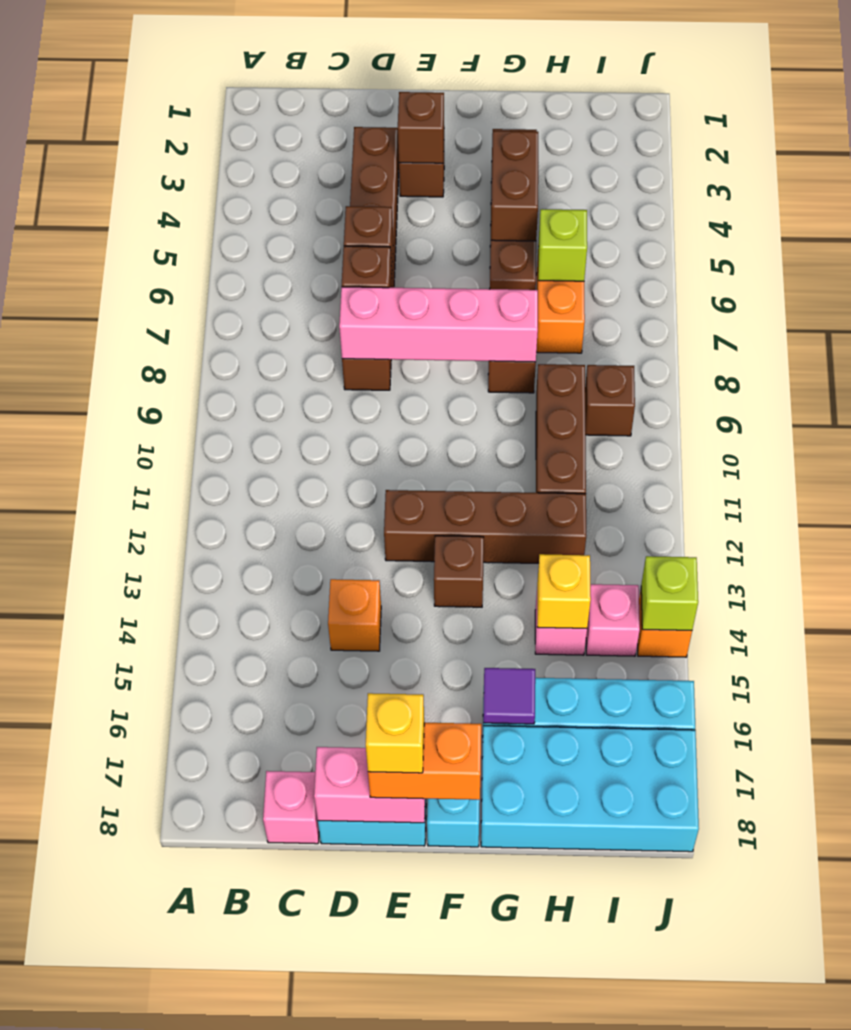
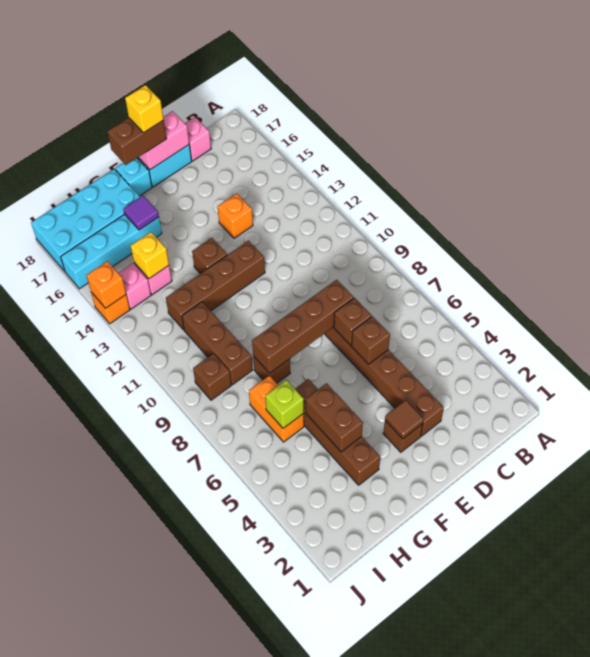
pink brick D8:G8 level 2 -> brown brick D8:G8 level 2
brown brick E3 level 2 -> brown tile E3 level 2
orange brick E18:F18 level 3 -> brown brick E18:F18 level 3
lime brick J14 level 2 -> orange brick J14 level 2

